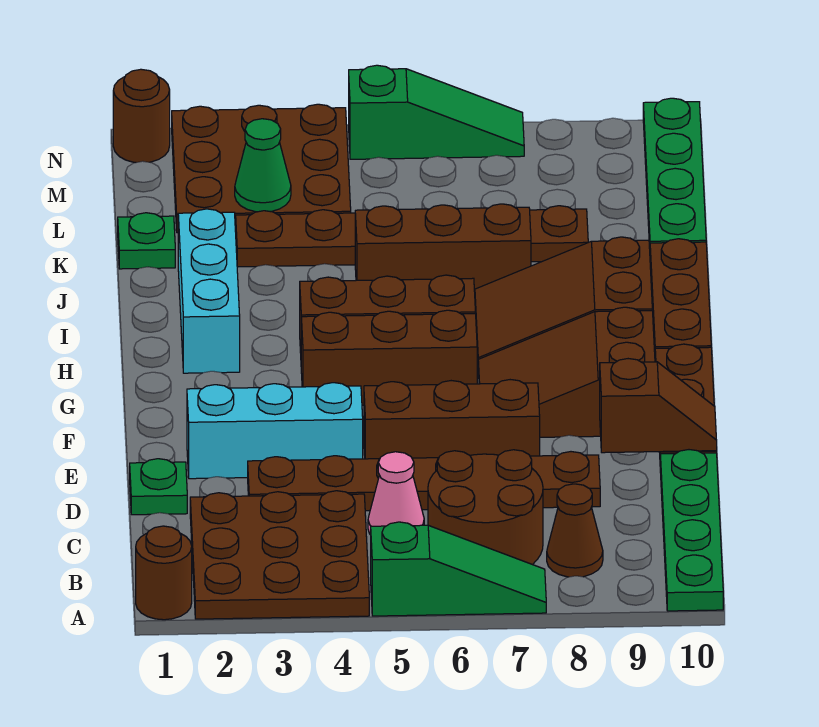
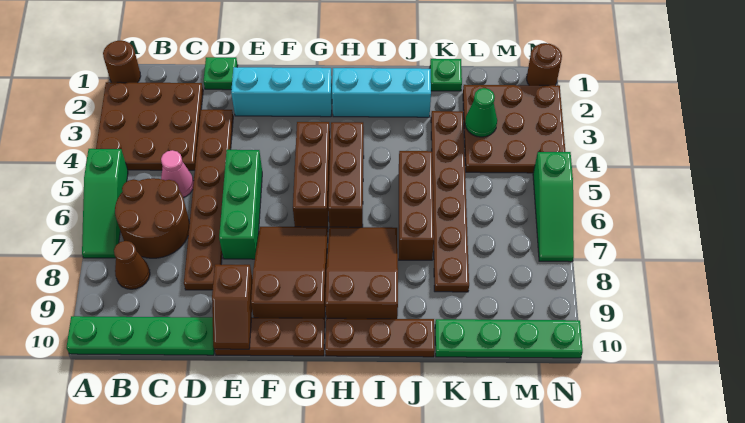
cyan brick E2:E4 level 1 -> cyan brick E2:G2 level 1
brown brick E5:E7 level 1 -> green brick E5:E7 level 1

